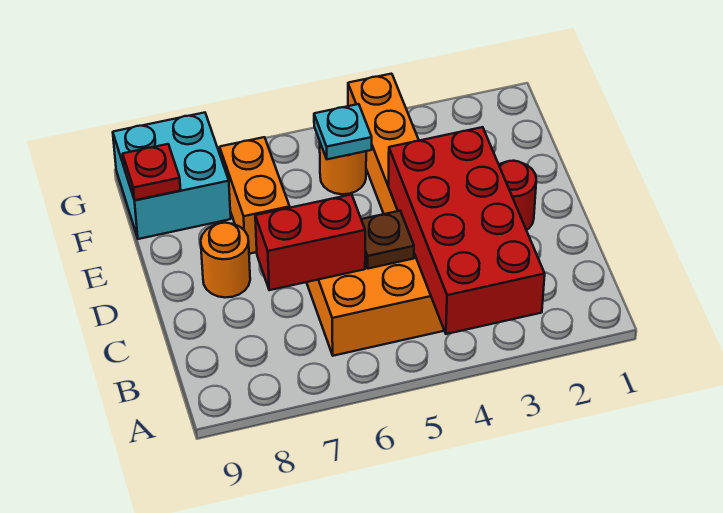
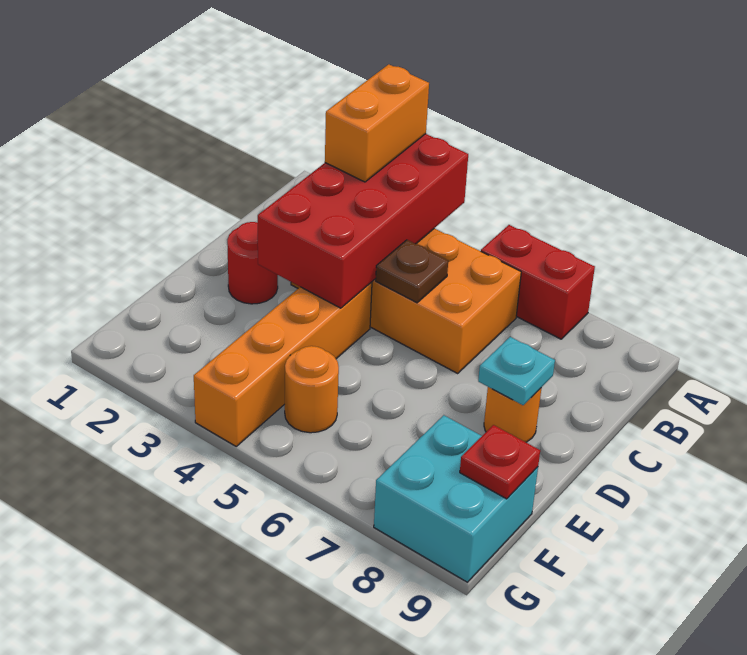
red brick C6:C7 level 2 -> red brick A6:A7 level 1
orange brick E7:F7 level 1 -> orange brick A3:B3 level 3
cyan plate F5 level 2 -> cyan plate D8 level 2

